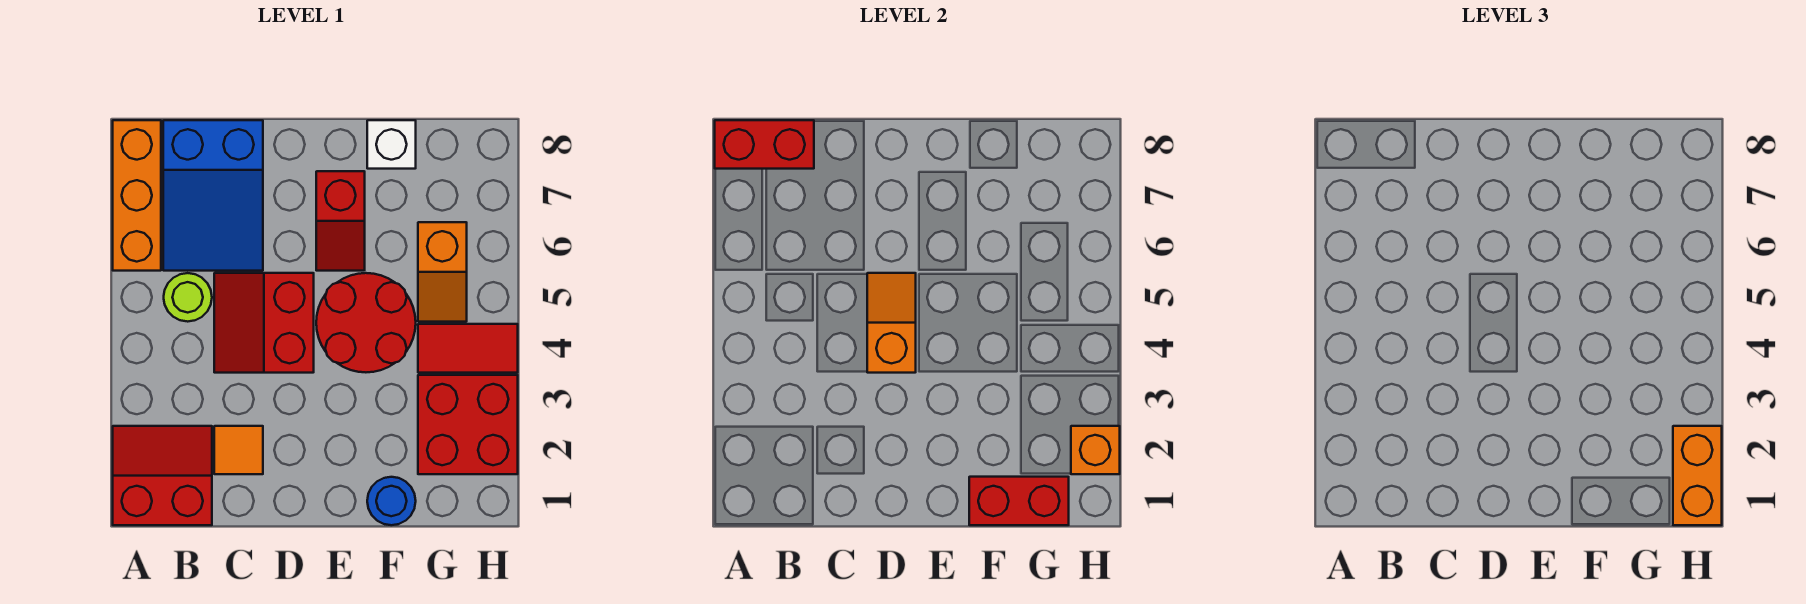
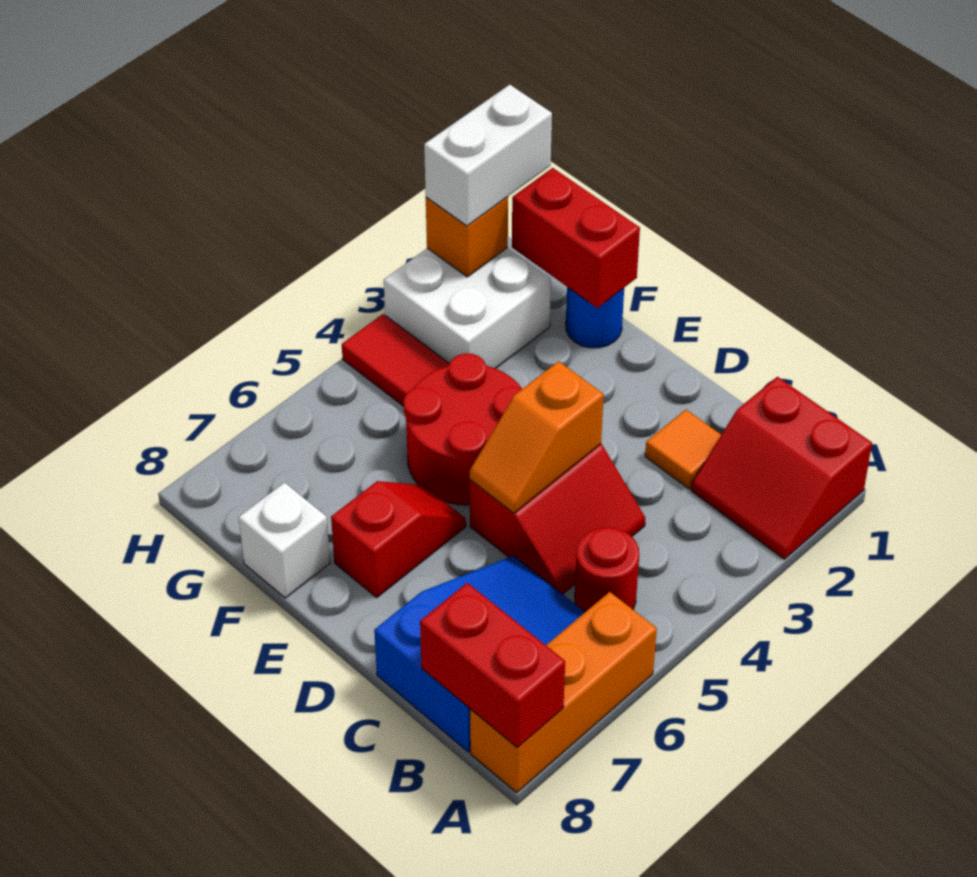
lime round brick B5 level 1 -> red round brick B5 level 1
red brick G2:H3 level 1 -> white brick G2:H3 level 1
orange slope G5:G6 level 1 top 6 -> none
orange brick H1:H2 level 3 -> white brick H1:H2 level 3

